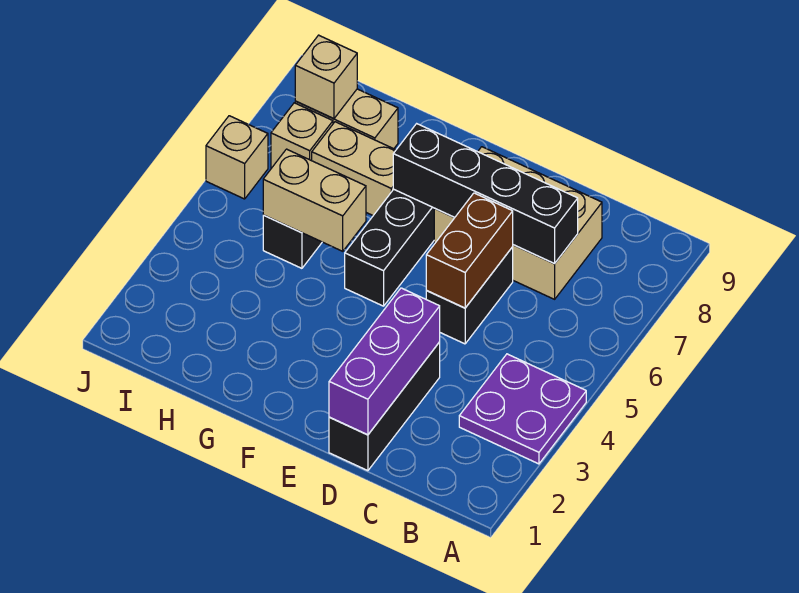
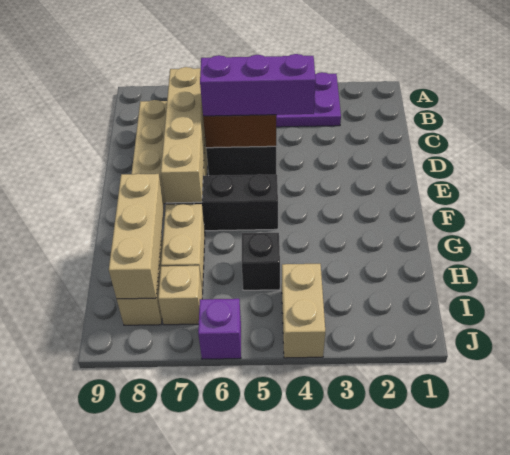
black brick C7:F7 level 2 -> tan brick C7:F7 level 2
black brick D1:D3 level 1 -> none
purple brick D1:D3 level 2 -> purple brick D4:D6 level 3
tan brick G5:H5 level 2 -> tan brick I4:J4 level 1
tan brick I8 level 2 -> tan brick G8:I8 level 2
tan brick J6 level 1 -> purple brick J6 level 1

